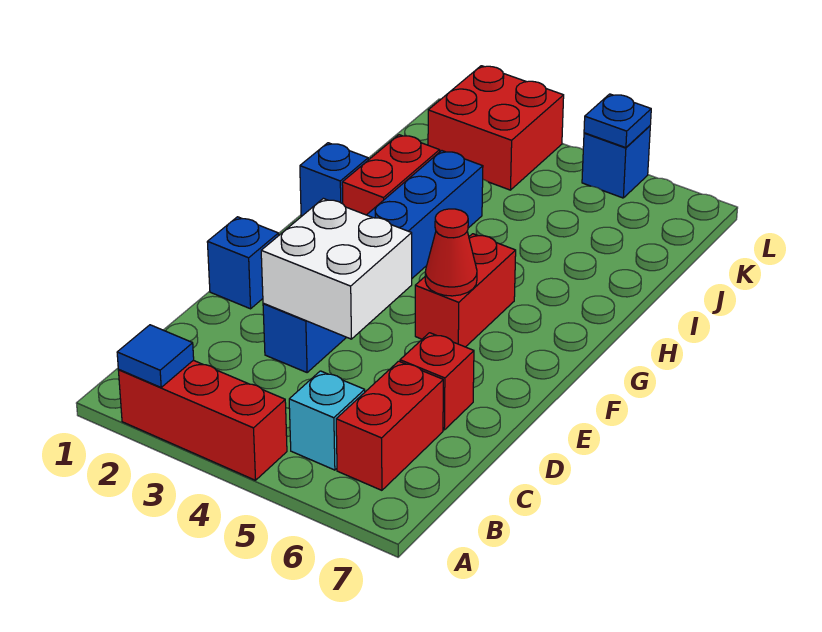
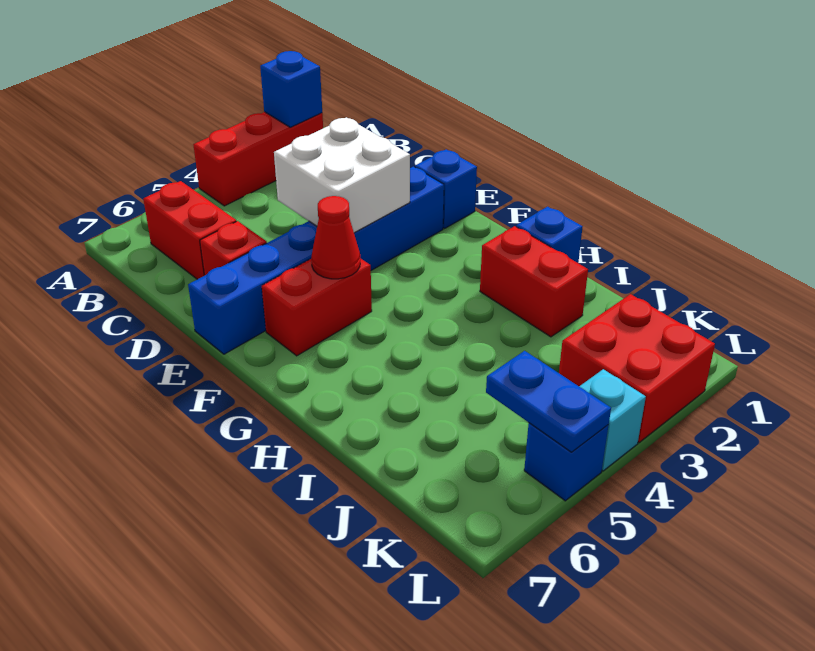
blue tile A2 level 2 -> blue brick A2 level 2
cyan brick B5 level 1 -> cyan brick L4 level 1
blue brick D3:I3 level 1 -> blue brick E2:E7 level 1
red brick F5:G5 level 1 -> red brick F5:F6 level 1
blue plate L5 level 2 -> blue plate K5:L5 level 2

